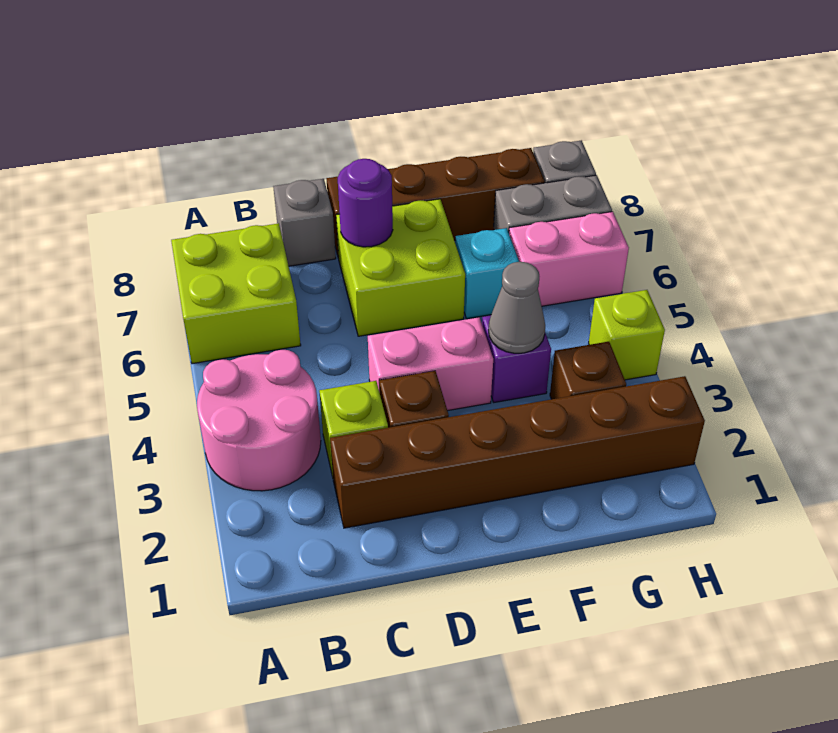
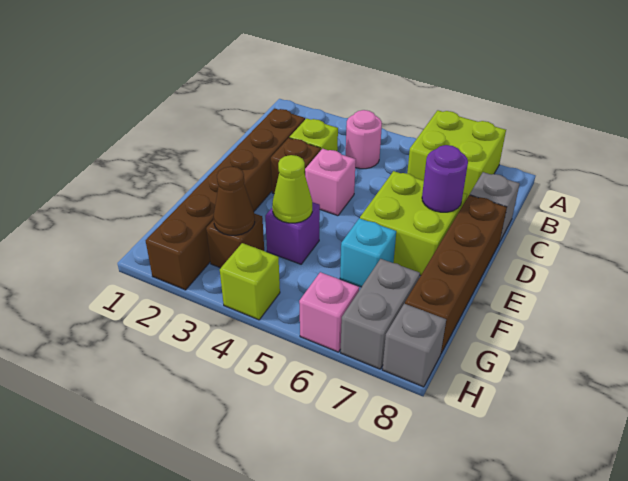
pink round brick A3:B4 level 1 -> pink round brick B4 level 1
pink brick D4:E4 level 1 -> pink brick D4 level 1
grey cone F4 level 2 -> lime cone F4 level 2
none -> brown cone G3 level 2
pink brick G6:H6 level 1 -> pink brick H6 level 1

